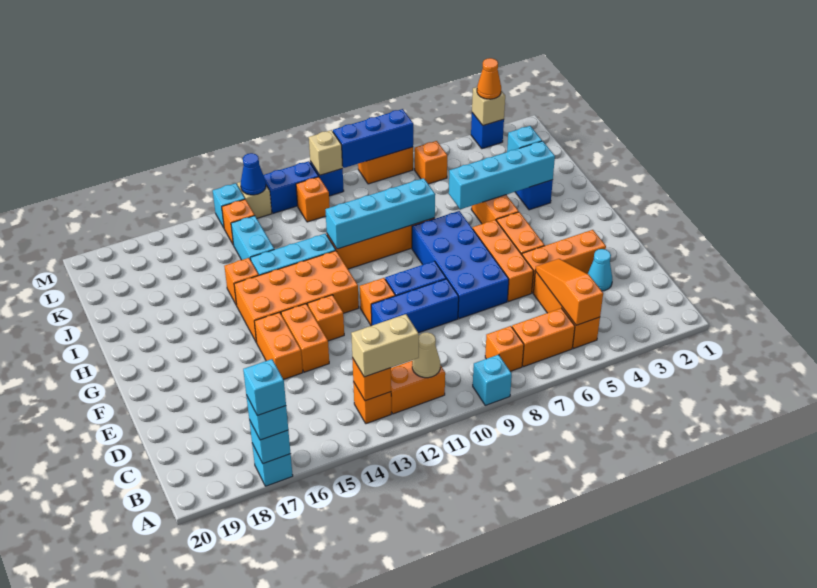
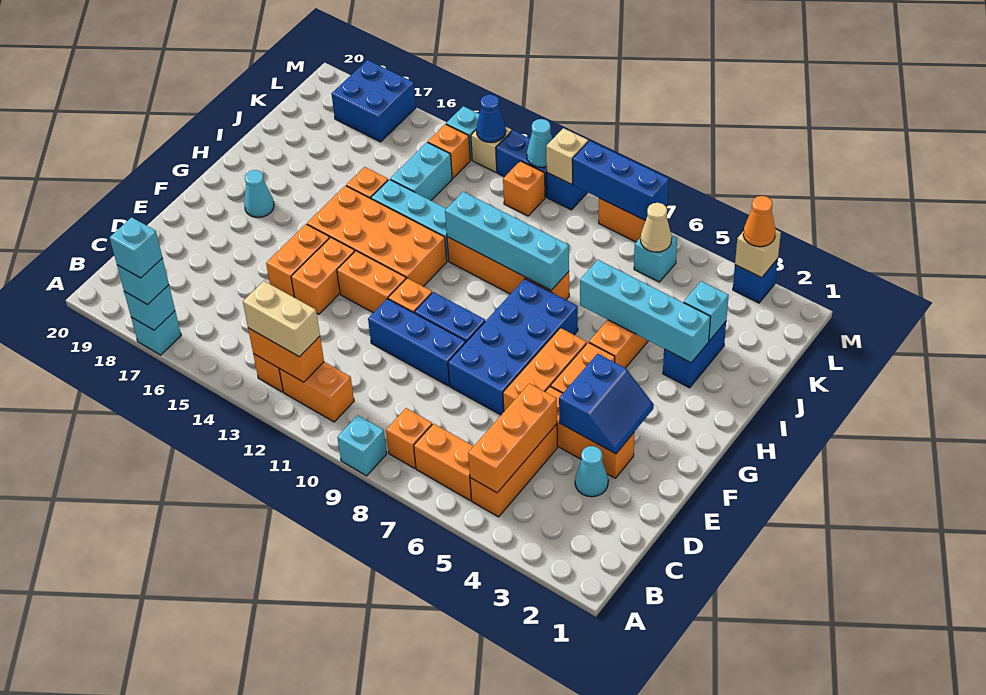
orange slope B5:D5 level 2 top B -> orange brick B5:D5 level 2
tan cone B11 level 2 -> tan cone L6 level 2
orange brick B13 level 2 -> orange brick B12:B13 level 2
none -> blue slope E3:F4 level 2 top 4
orange brick F13 level 1 -> orange brick F12:F13 level 1
none -> cyan cone G18 level 1
orange brick L6 level 1 -> cyan brick L6 level 1
none -> blue brick L17:M18 level 1
none -> cyan cone M11 level 2

